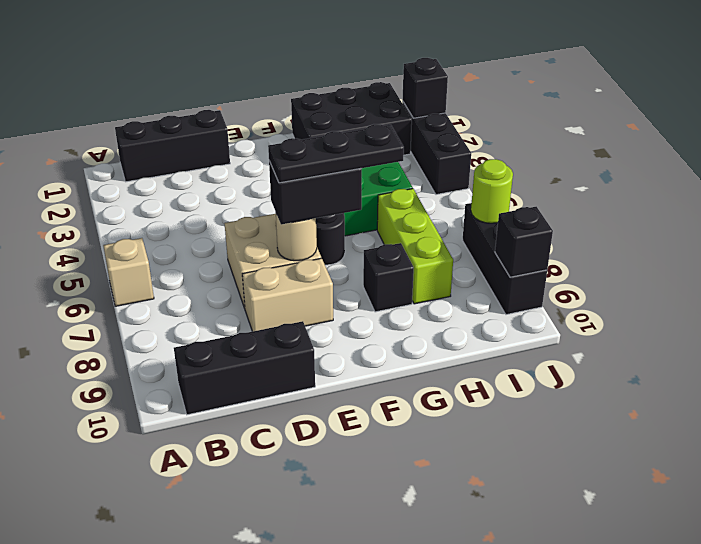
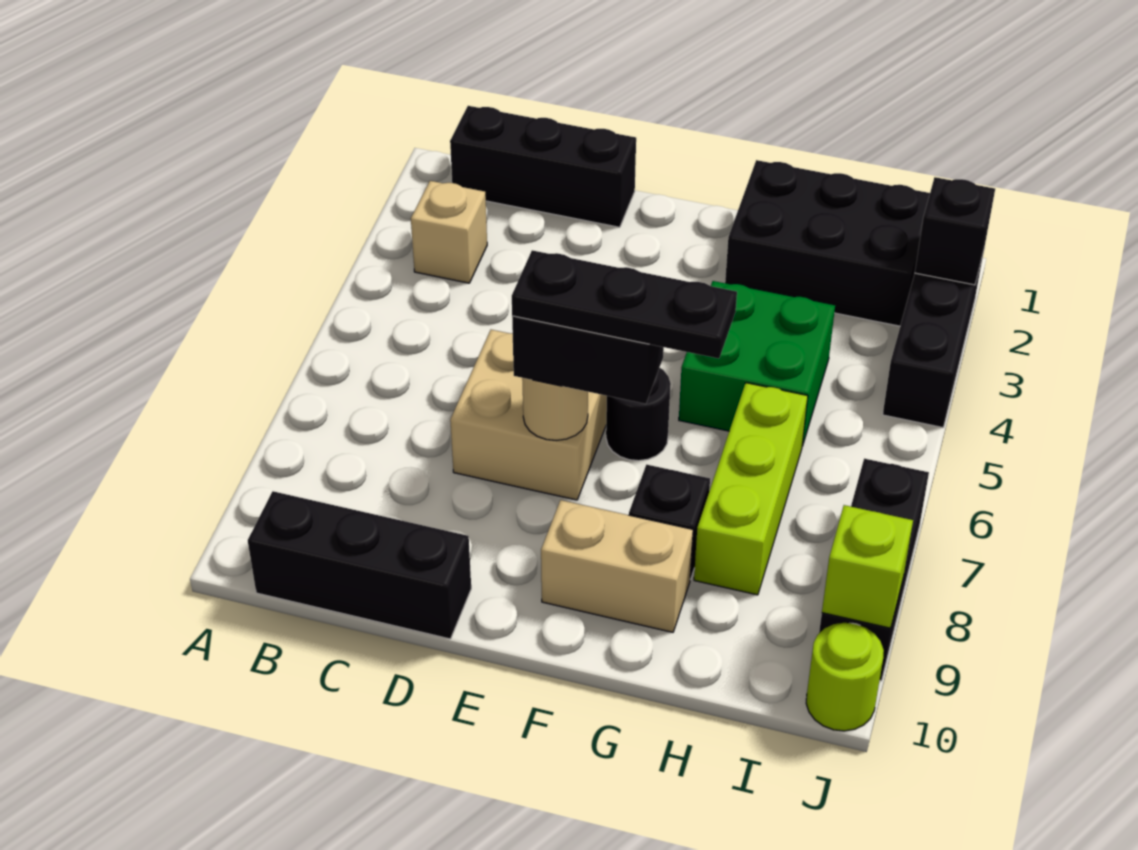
tan brick A6 level 1 -> tan brick B3 level 1
tan brick D8:E8 level 1 -> tan brick F9:G9 level 1
lime round brick J7 level 2 -> lime round brick J10 level 1
black brick J9 level 2 -> lime brick J9 level 2

